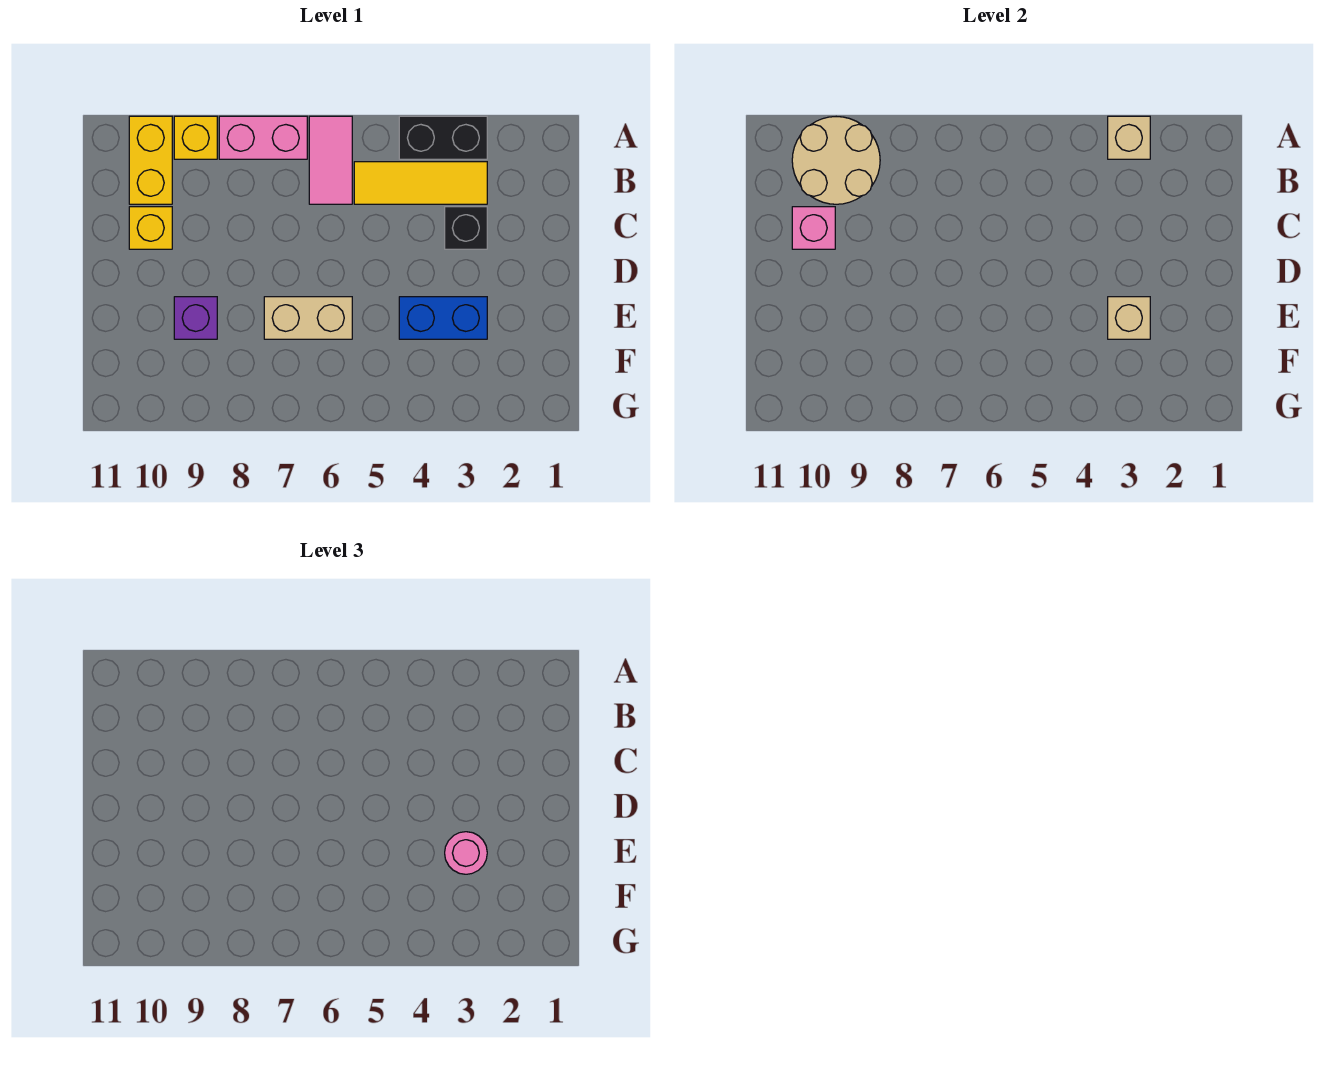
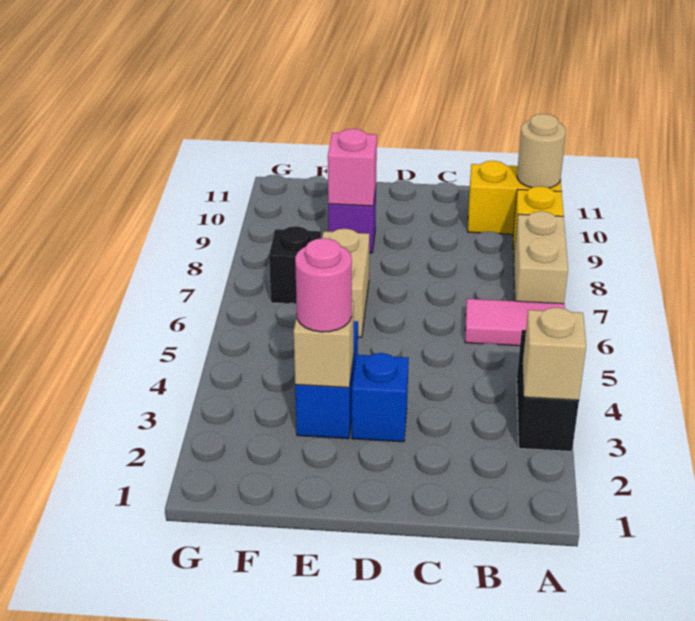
pink brick A7:A8 level 1 -> tan brick A7:A8 level 1
tan round brick A9:B10 level 2 -> tan round brick A10 level 2
yellow tile B3:B5 level 1 -> none
black brick C3 level 1 -> black brick F7 level 1
yellow brick C10 level 1 -> none
pink brick C10 level 2 -> pink brick E9 level 2
none -> blue brick D3 level 1

